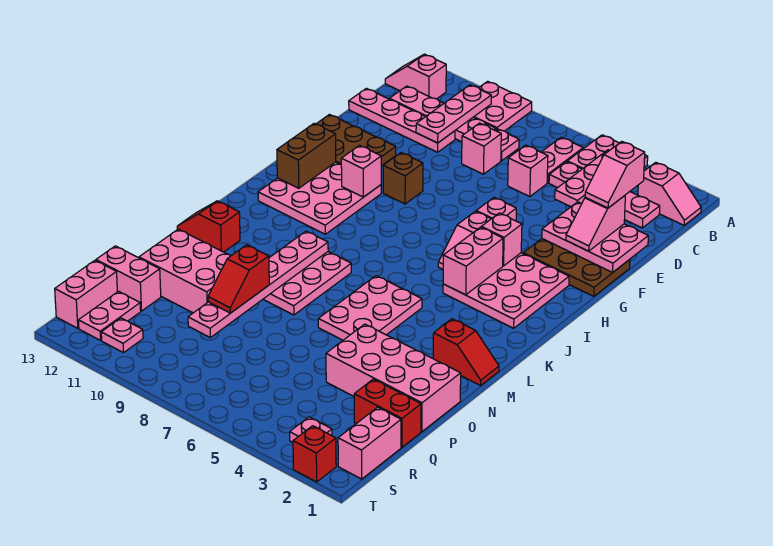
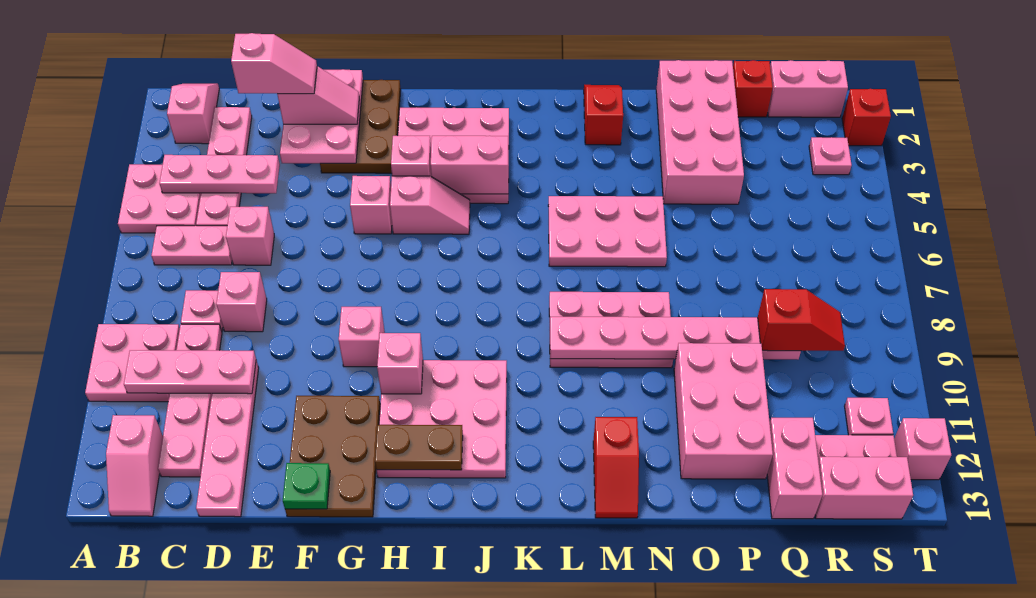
none -> green plate F13 level 2
brown brick G9 level 1 -> pink brick G9 level 1
brown brick H12:I12 level 2 -> brown plate H12:I12 level 2
red slope O9:P9 level 3 top O -> red slope Q9:R9 level 3 top Q
red brick Q1:Q2 level 1 -> red brick Q1 level 1
none -> pink brick T12 level 1

